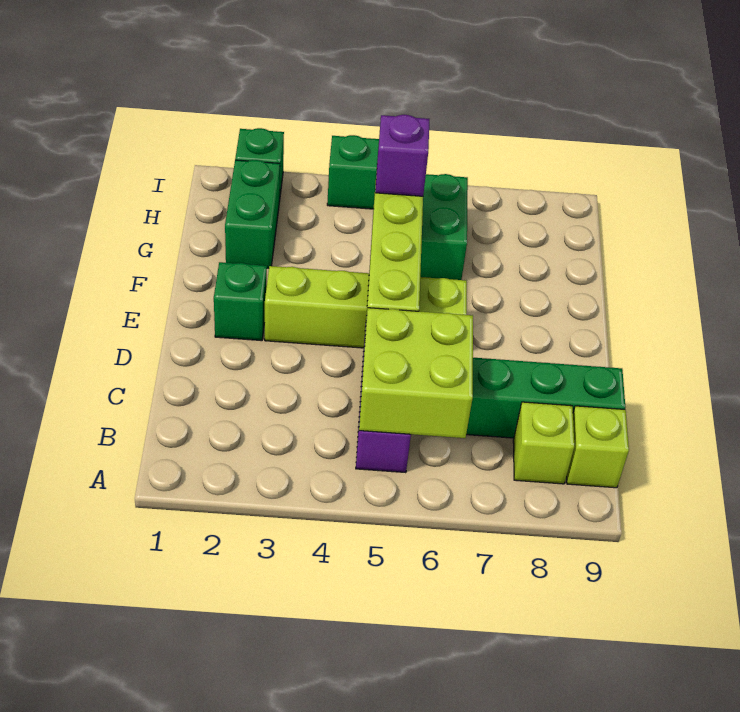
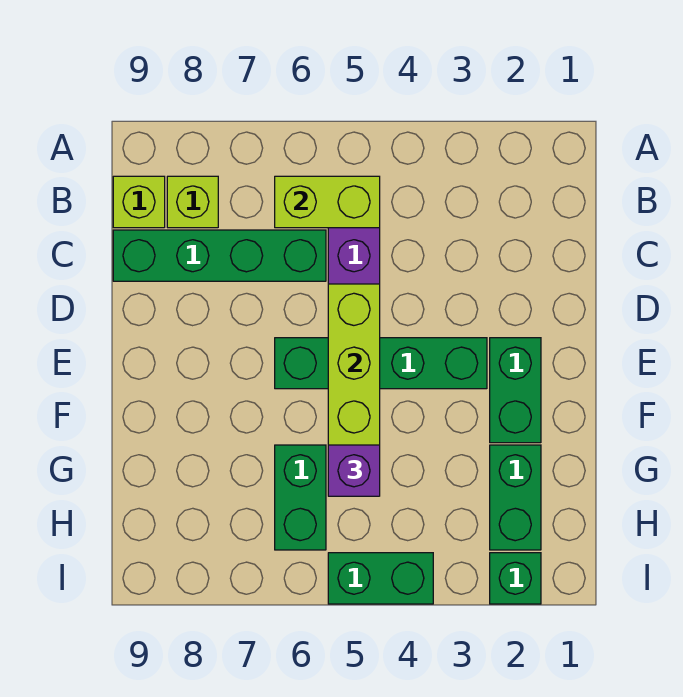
lime brick B5:C6 level 2 -> lime brick B5:B6 level 2
green brick E2 level 1 -> green brick E2:F2 level 1
lime brick E3:E6 level 1 -> green brick E3:E6 level 1

